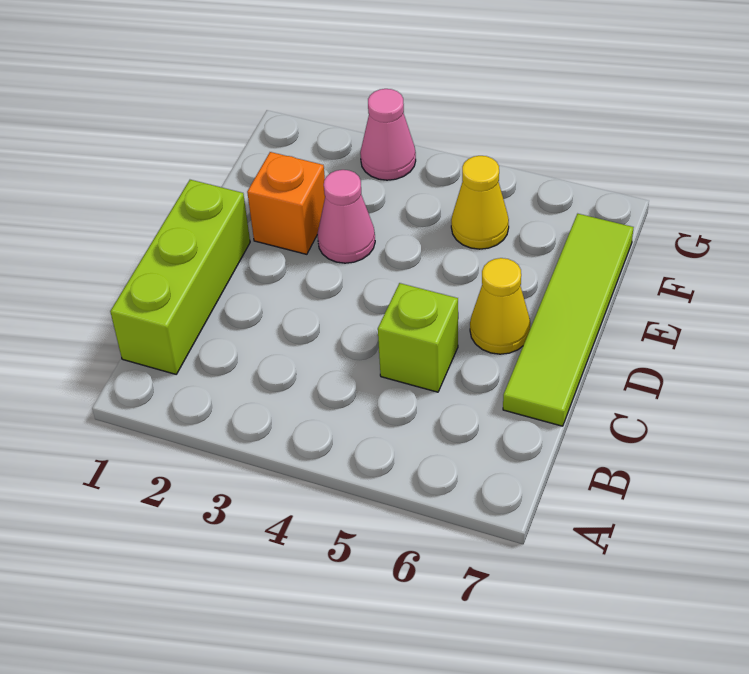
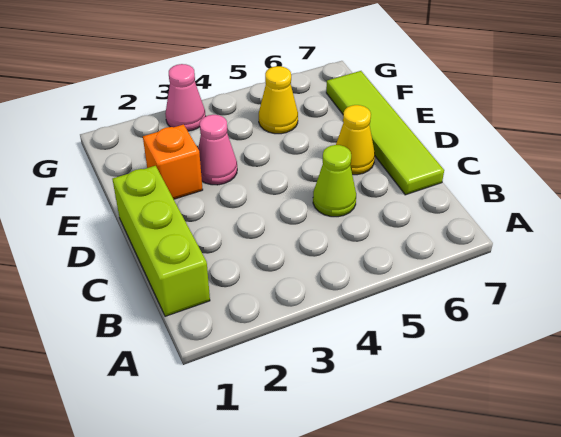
lime brick C5 level 1 -> lime cone C5 level 1

